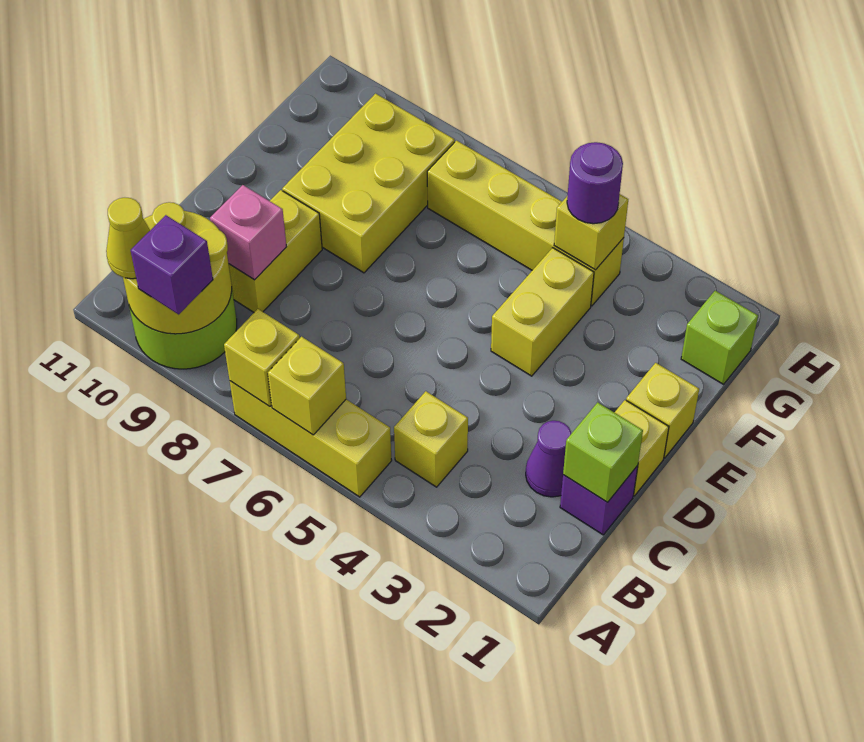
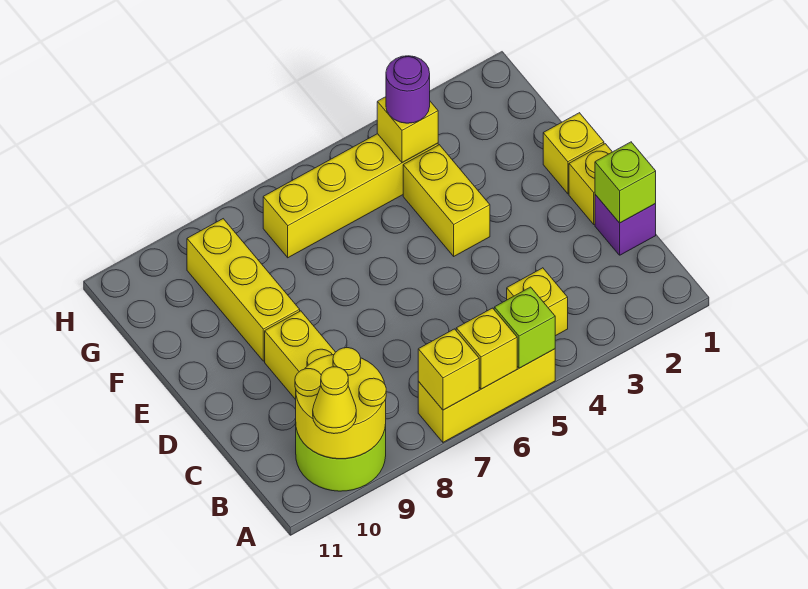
purple brick A9 level 3 -> none
purple cone C2 level 1 -> none
pink brick C9 level 2 -> none
yellow brick E8:G9 level 1 -> yellow brick E9:G9 level 1
lime brick G1 level 1 -> lime brick A5 level 2

